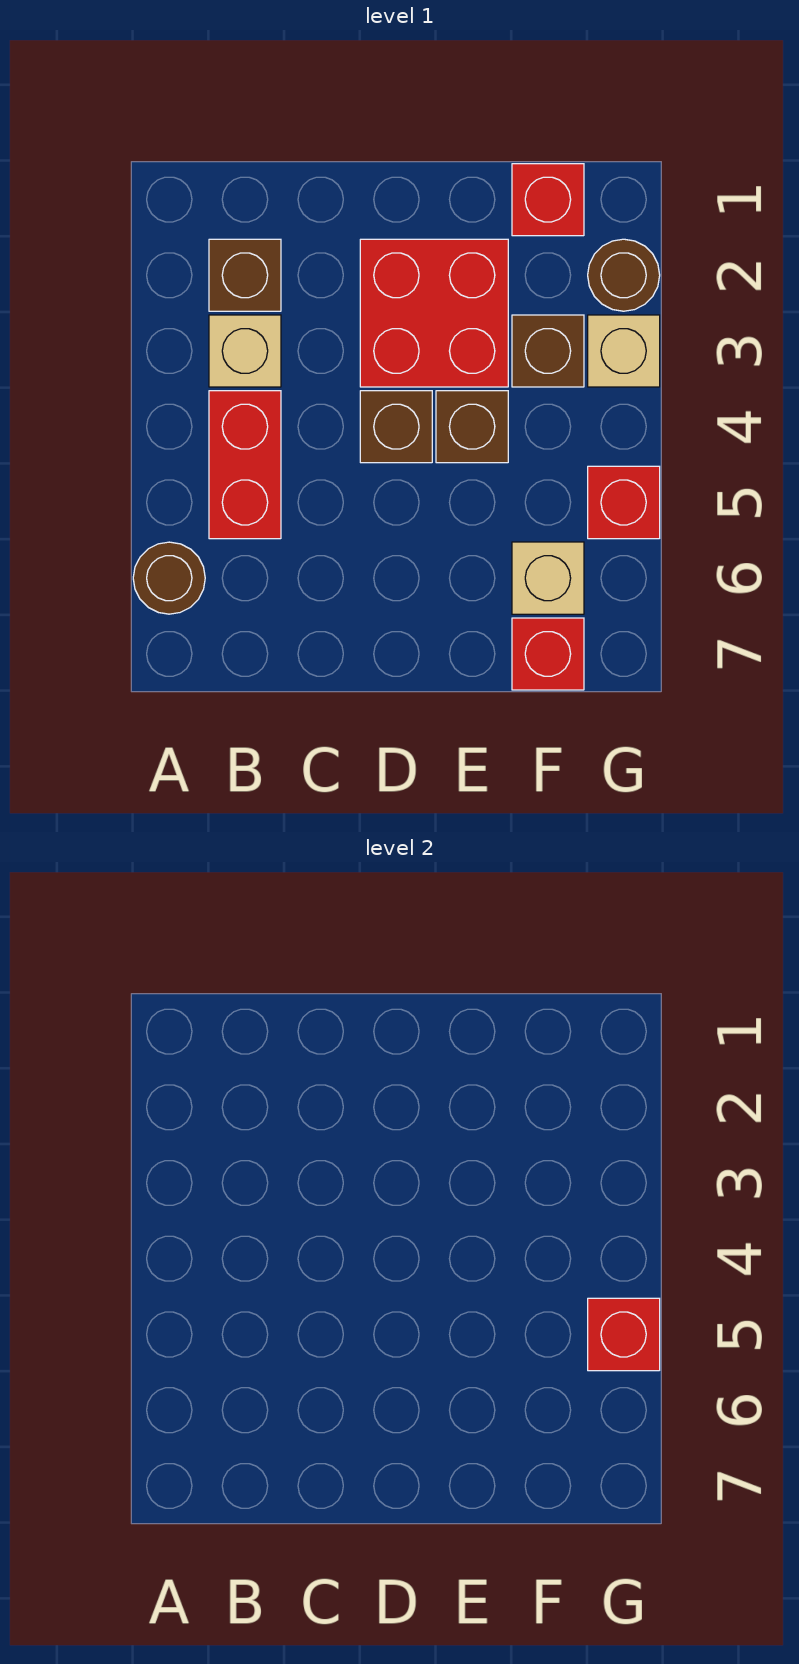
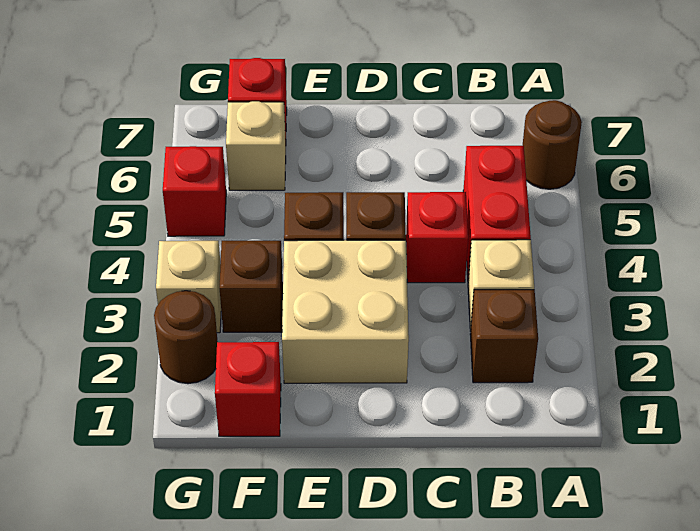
red brick D2:E3 level 1 -> tan brick D2:E3 level 1
red brick G5 level 2 -> red brick C4 level 1

